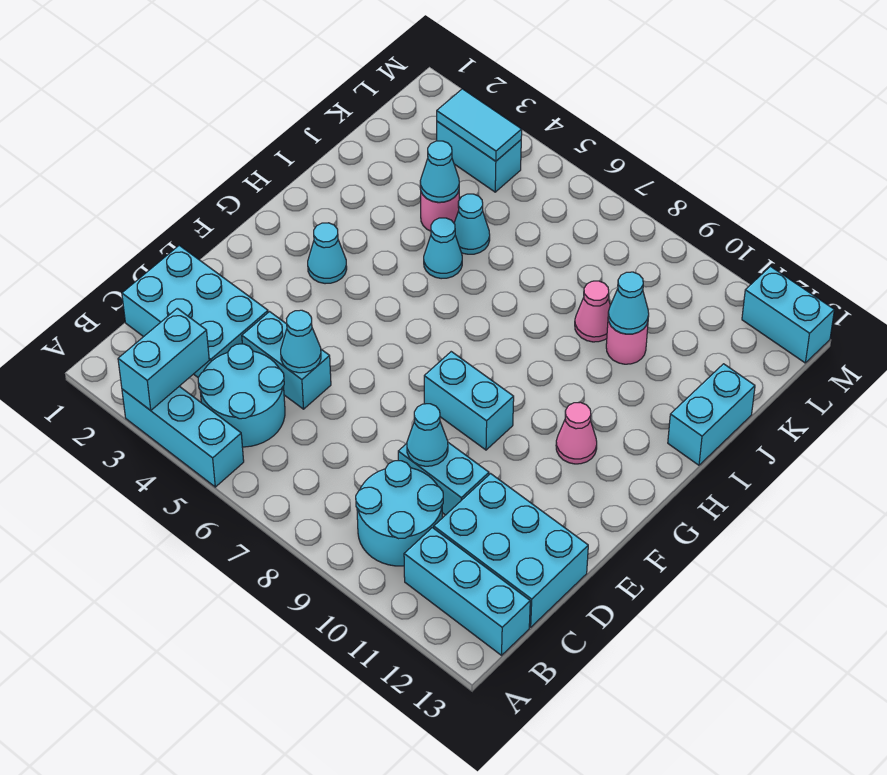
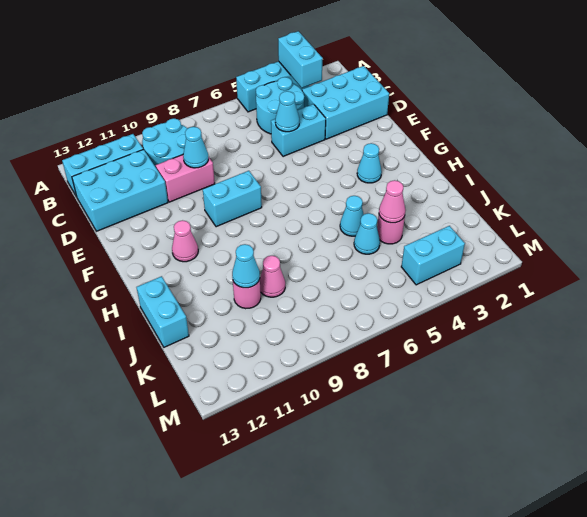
cyan brick D9:D10 level 1 -> pink brick D9:D10 level 1
cyan cone J4 level 2 -> pink cone J4 level 2
cyan tile L3:L4 level 2 -> none
cyan brick M12:M13 level 1 -> none

